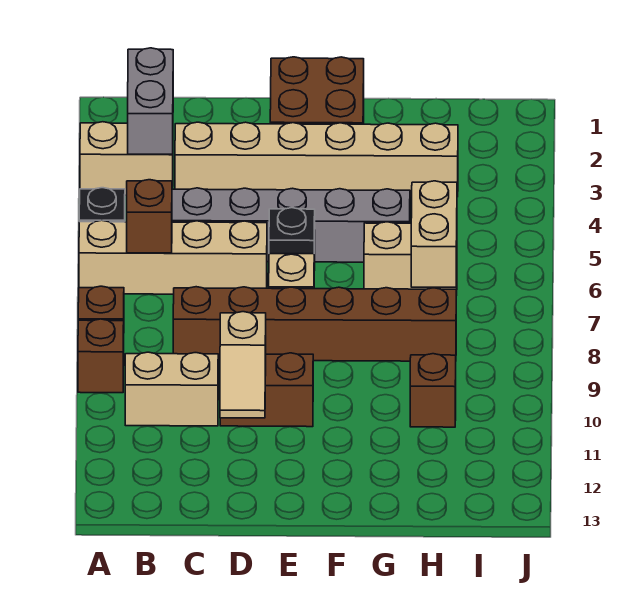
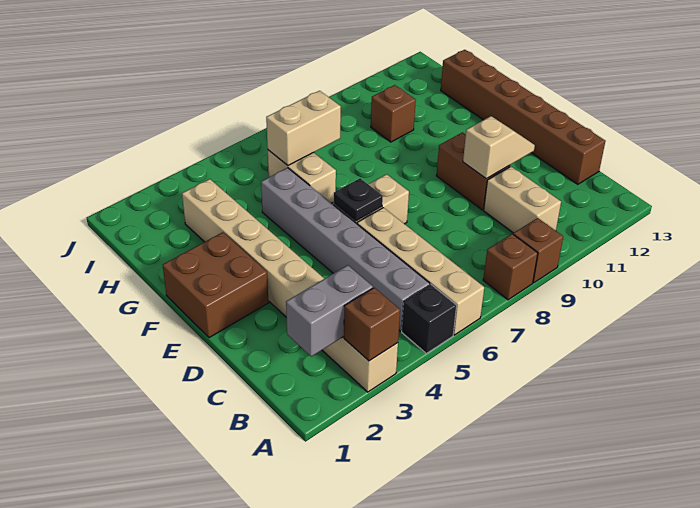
brown brick B6 level 2 -> brown brick A3 level 2
brown brick C8:H8 level 1 -> brown brick C13:H13 level 1

